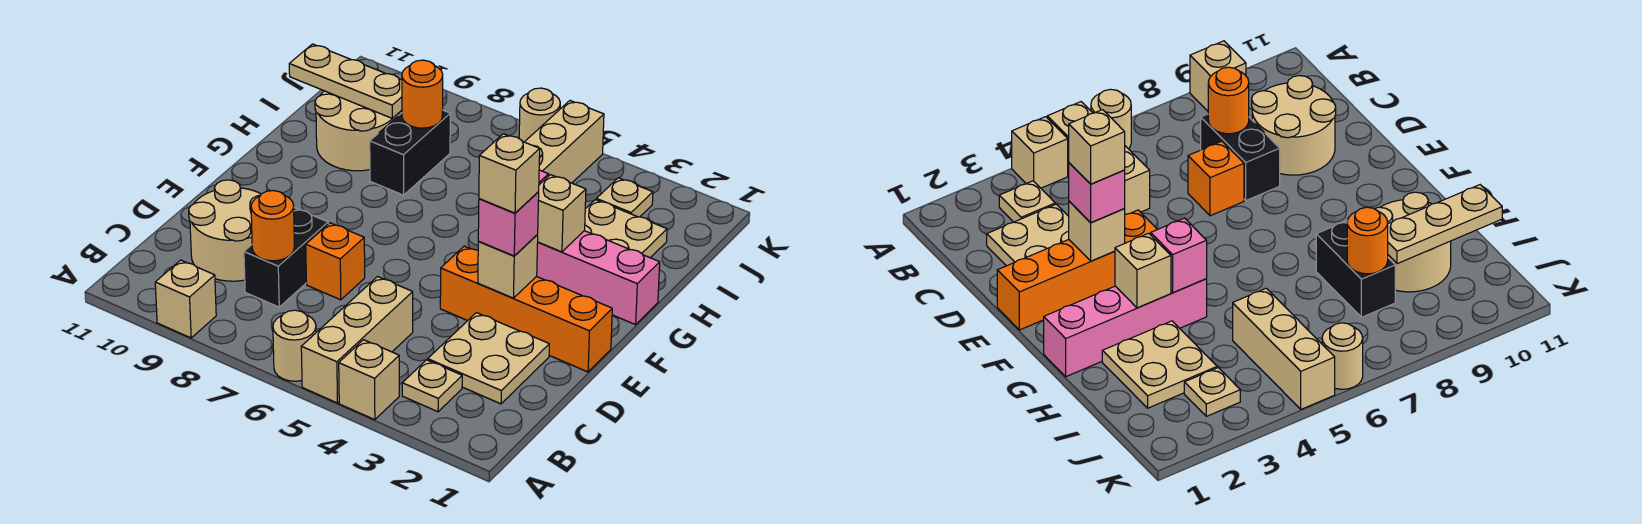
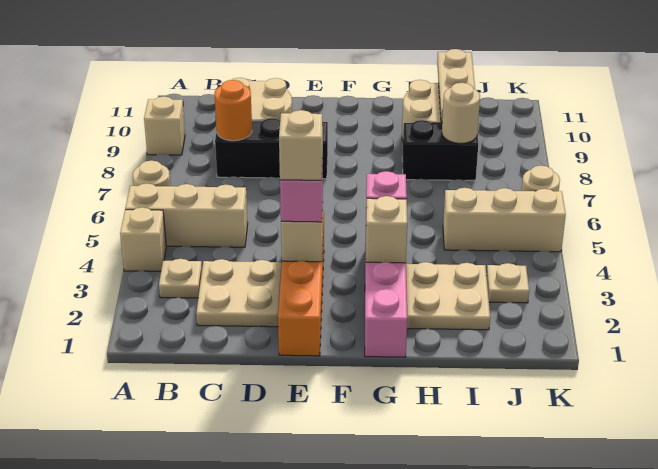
black brick C8:D8 level 1 -> black brick C8:E8 level 1
orange brick D7 level 1 -> none
orange round brick I8 level 2 -> tan round brick I8 level 2

